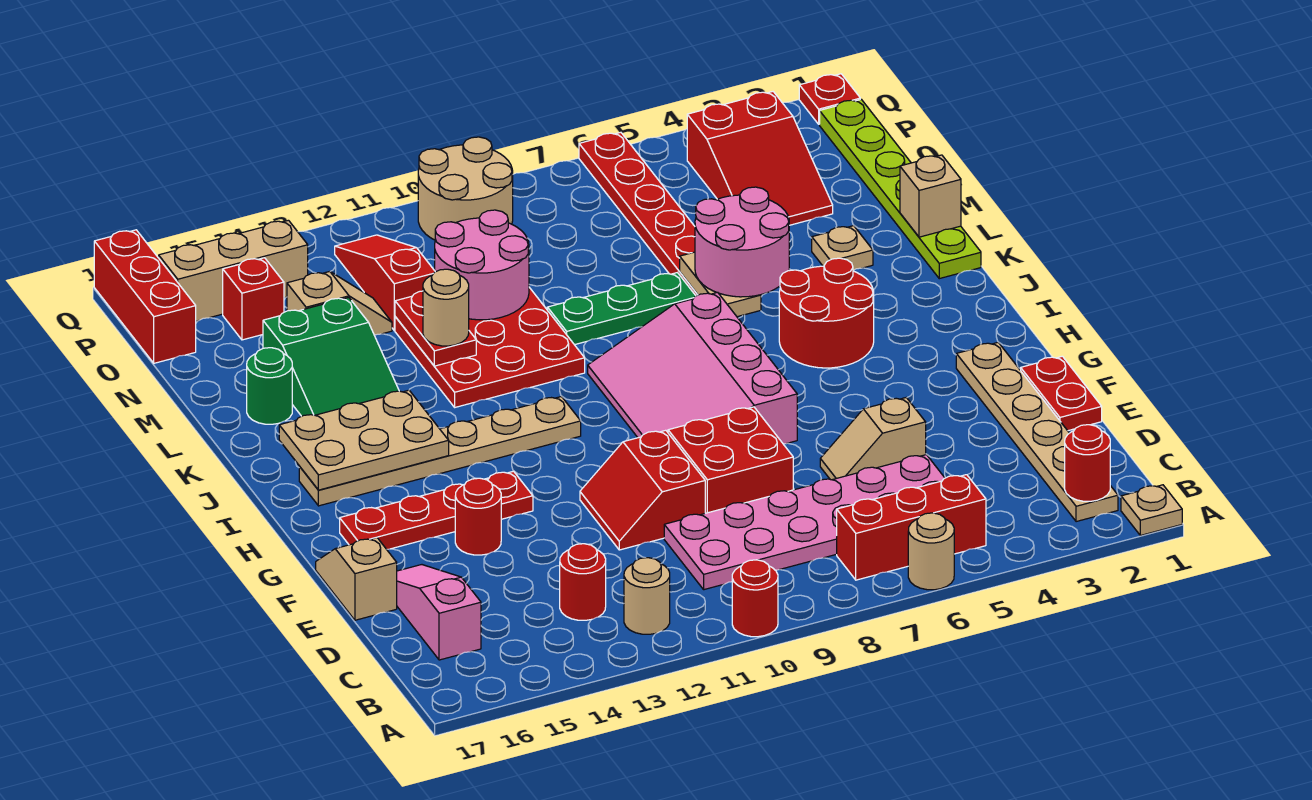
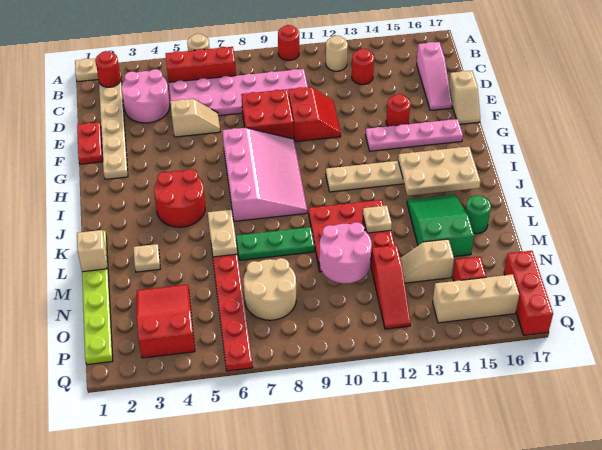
red plate G13:G16 level 1 -> pink plate G13:G16 level 1
pink round brick K5:L6 level 3 -> pink round brick C3:D4 level 1
tan round brick L12 level 3 -> tan plate L12 level 3
tan round brick P9:Q10 level 1 -> tan round brick N7:O8 level 1
red plate Q1 level 1 -> none

